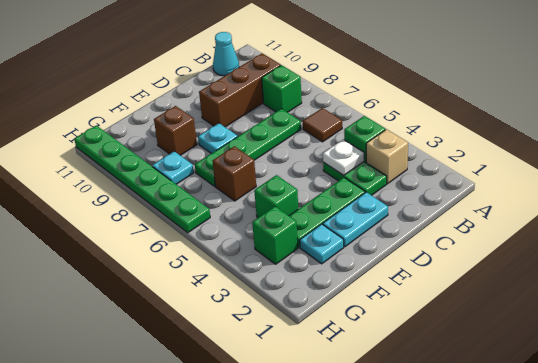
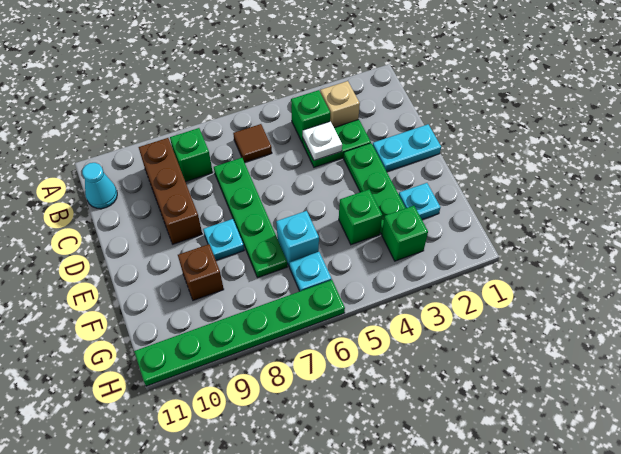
cyan plate D2:E2 level 1 -> cyan plate D1:D2 level 1
brown brick F6 level 1 -> cyan brick F6 level 1
cyan plate G8 level 1 -> cyan plate G6 level 1

